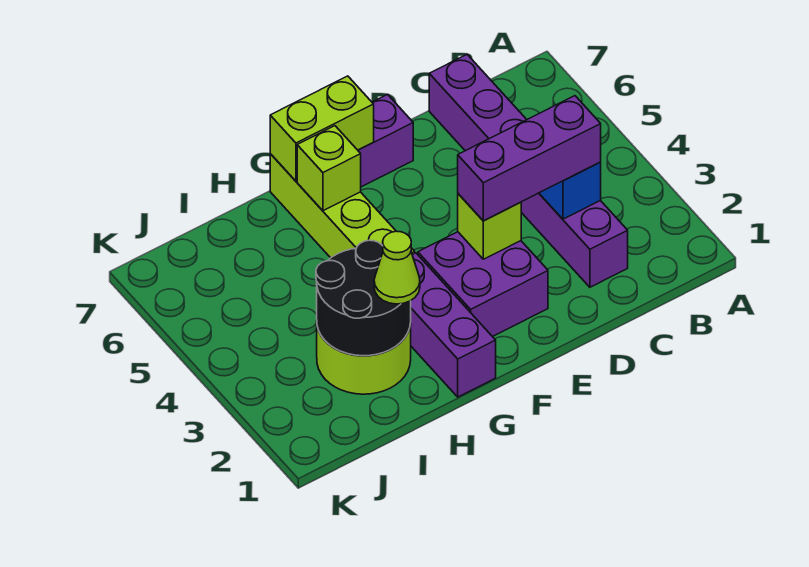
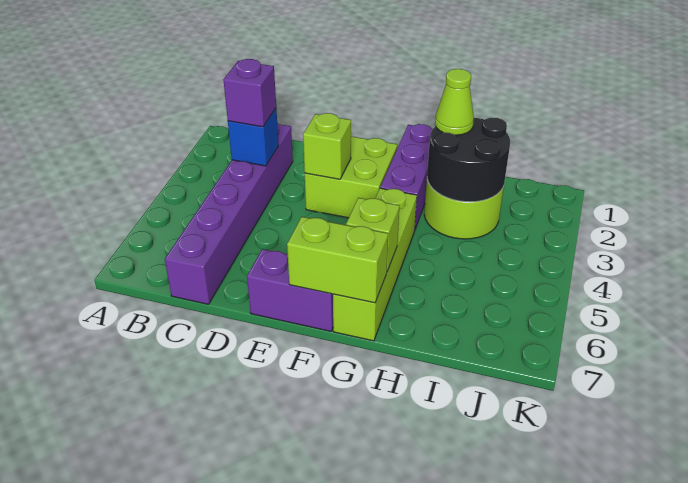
purple brick C3:E3 level 3 -> purple brick C3 level 3
purple brick E2:F3 level 1 -> lime brick E2:F3 level 1

